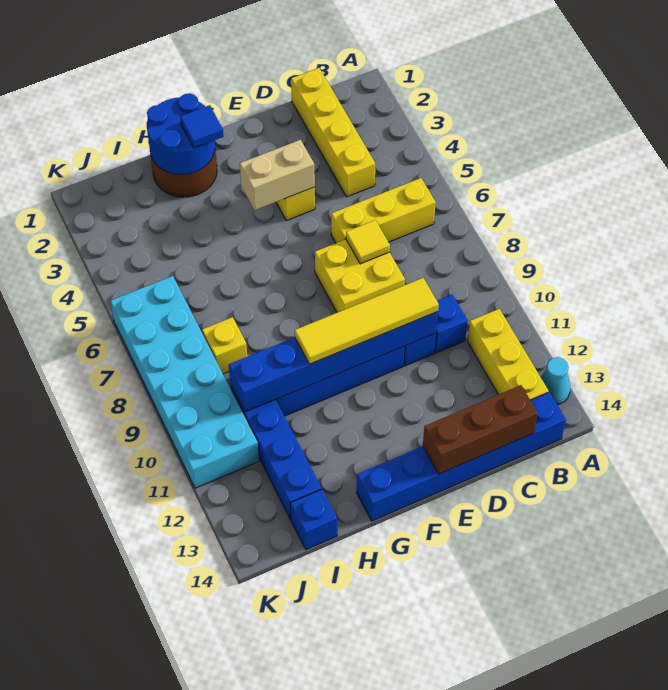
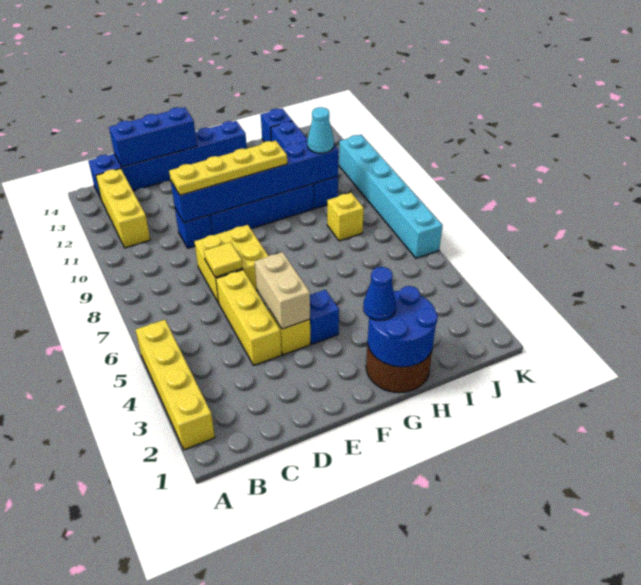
cyan cone A13 level 1 -> cyan cone I10 level 3
yellow brick B6:D6 level 1 -> yellow brick D4:D6 level 1
yellow brick C1:C4 level 1 -> yellow brick A2:A5 level 1
blue brick C10 level 1 -> blue brick F4 level 1
brown brick C14:E14 level 2 -> blue brick C14:E14 level 2
yellow tile D10:G10 level 3 -> yellow plate D10:G10 level 3
tan brick E4:F4 level 2 -> tan brick E4:E5 level 2
blue tile G2 level 3 -> blue cone G2 level 3
cyan brick J6:K11 level 1 -> cyan brick K6:K11 level 1

